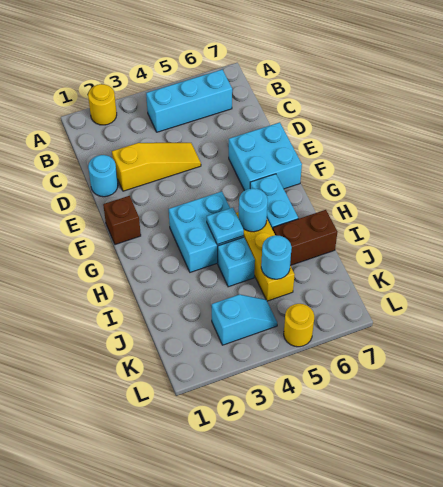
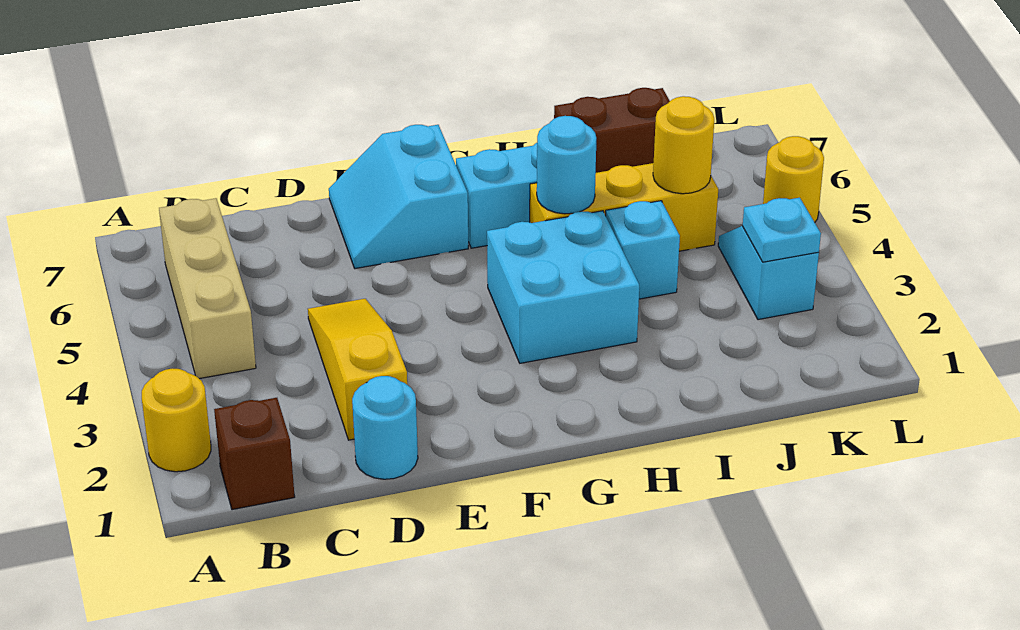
cyan brick B4:B6 level 1 -> tan brick B4:B6 level 1
cyan brick E6:F7 level 1 -> cyan slope E6:F7 level 1 top F
brown brick F1 level 1 -> brown brick B1 level 1
cyan plate H4 level 2 -> cyan plate K3 level 2
brown brick I6:I7 level 1 -> brown brick I7:J7 level 1
cyan round brick J5 level 2 -> yellow round brick J5 level 2

